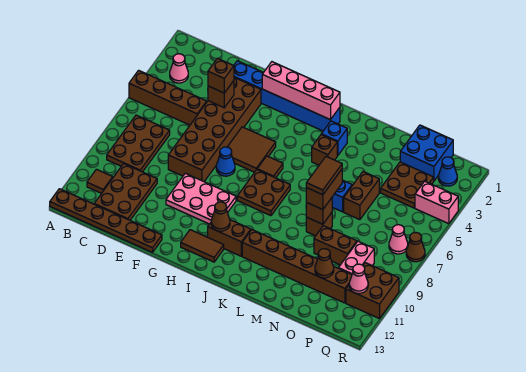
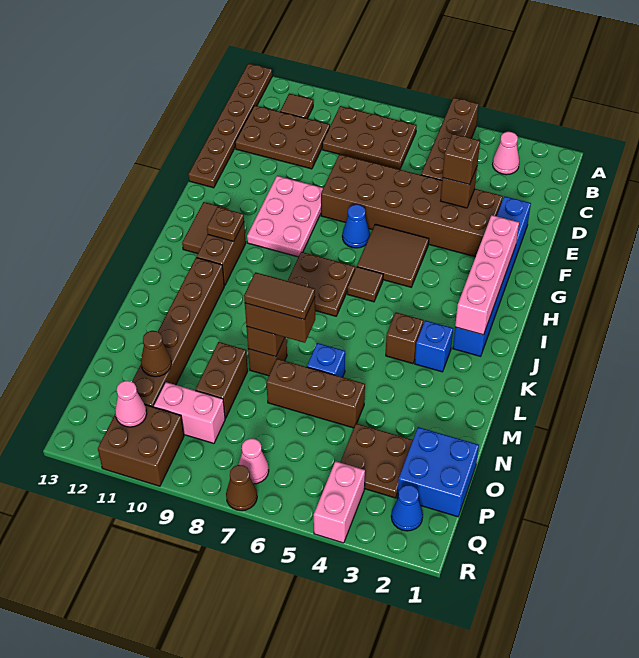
brown cone I11 level 2 -> brown plate I11 level 2
brown brick N5:N6 level 1 -> brown brick N5:N7 level 1

